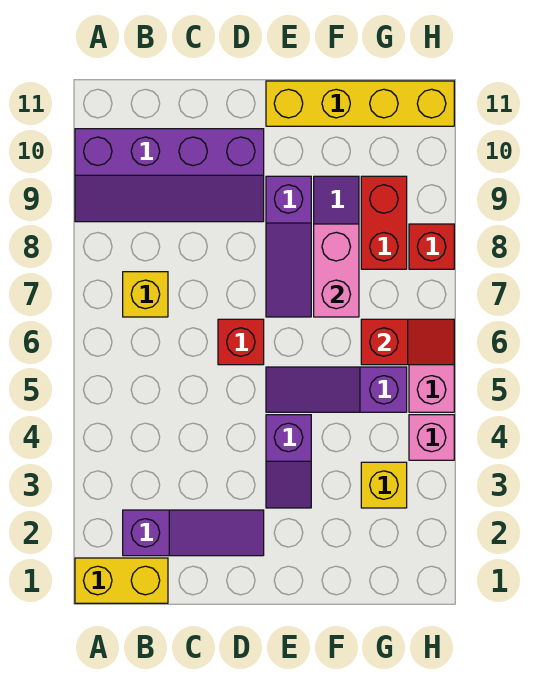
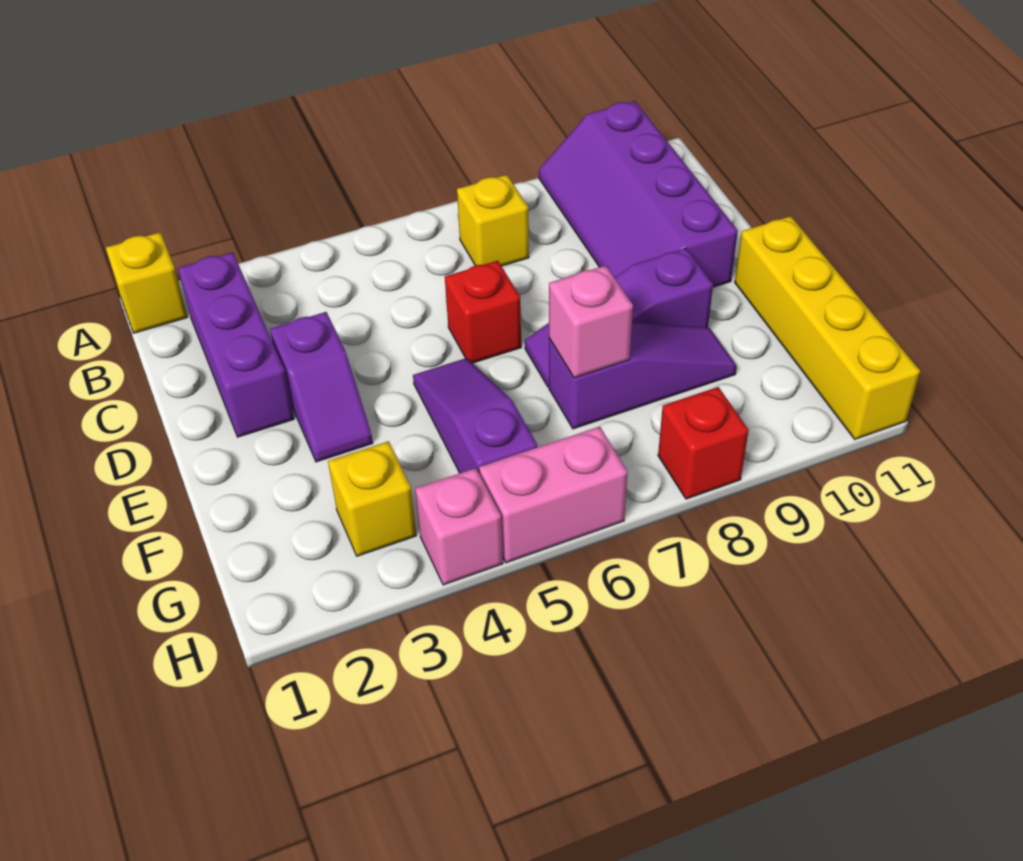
yellow brick A1:B1 level 1 -> yellow brick A1 level 1
purple slope B2:D2 level 1 top B -> purple brick B2:D2 level 1
purple slope E3:E4 level 1 top 4 -> purple slope D3:E3 level 1 top D
pink brick F7:F8 level 2 -> pink brick F7 level 2
red slope G6:H6 level 2 top G -> none
red brick G8:G9 level 1 -> none

